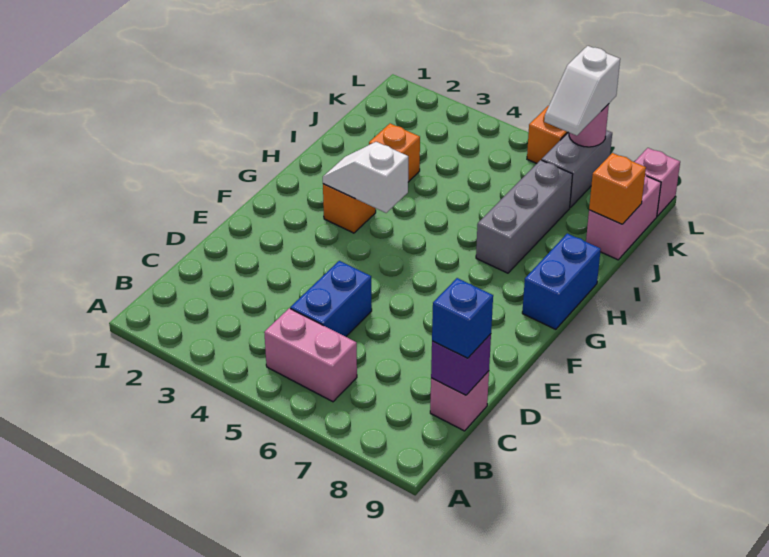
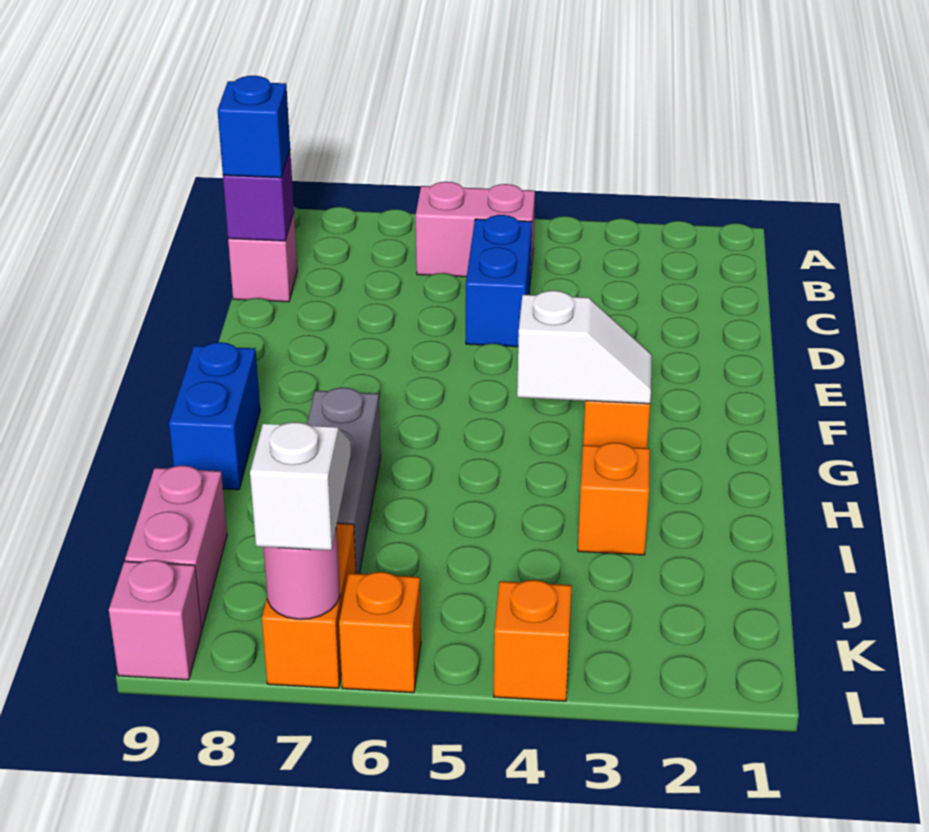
orange brick J9 level 2 -> orange brick L4 level 1
grey brick K7:L7 level 1 -> orange brick K7:L7 level 1

